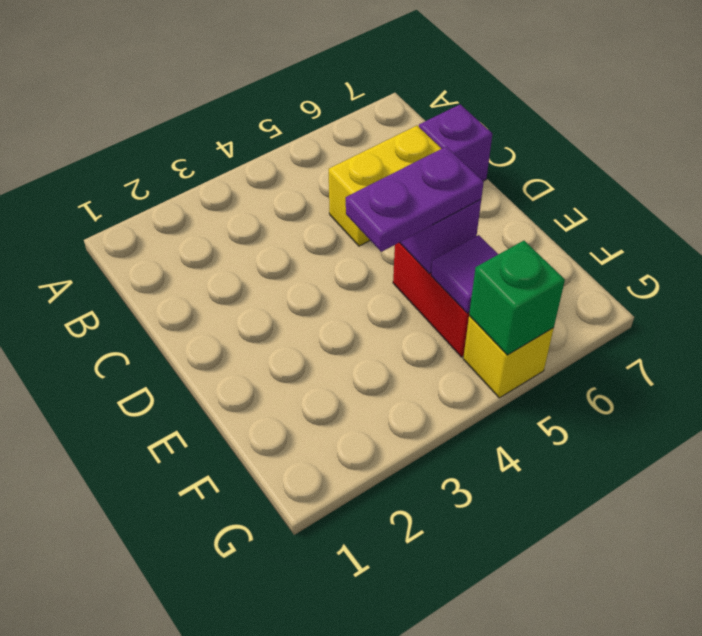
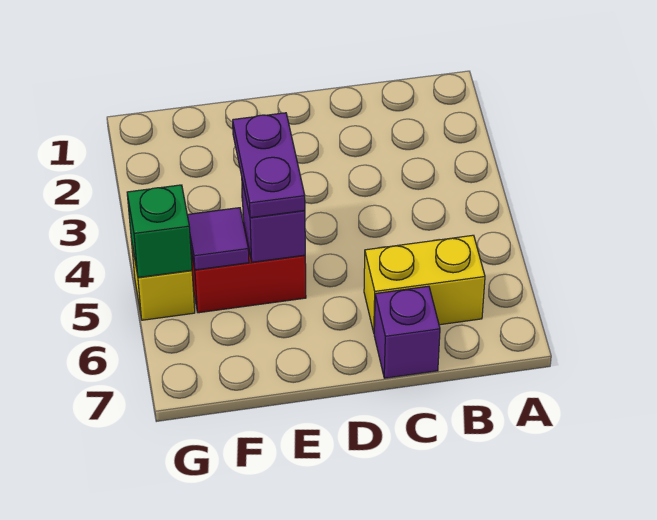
yellow brick C5:C6 level 1 -> yellow brick B6:C6 level 1

